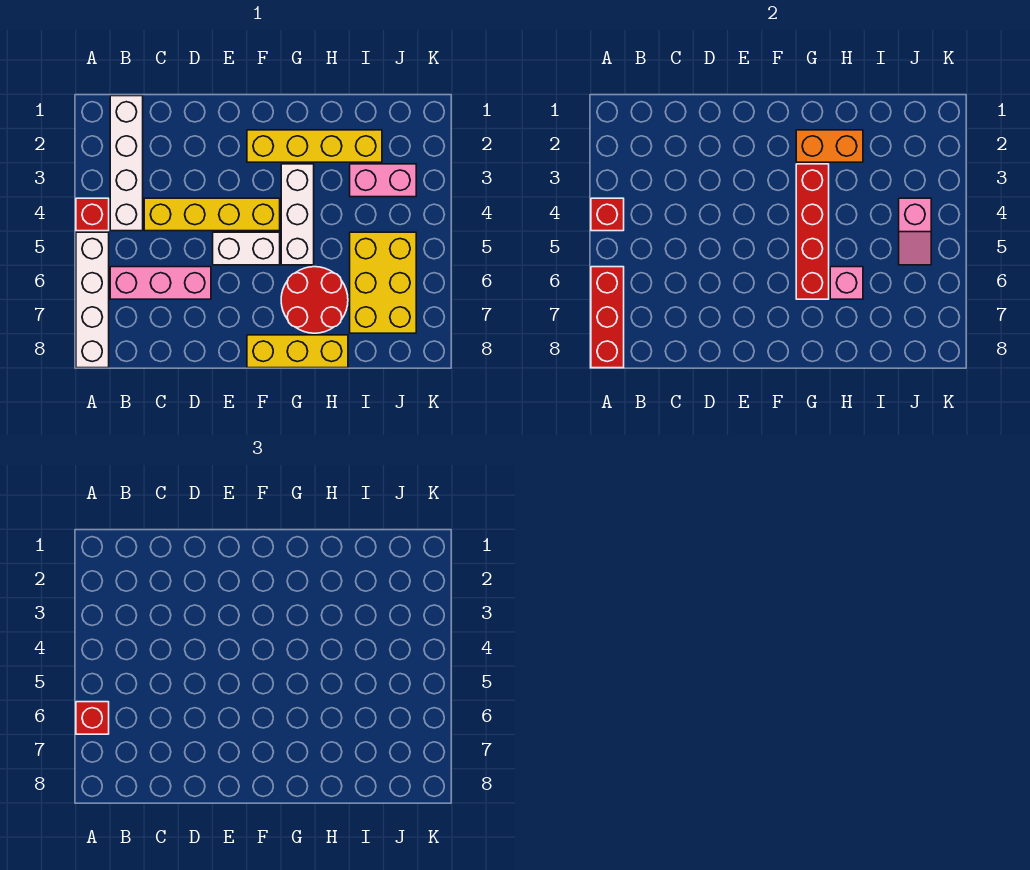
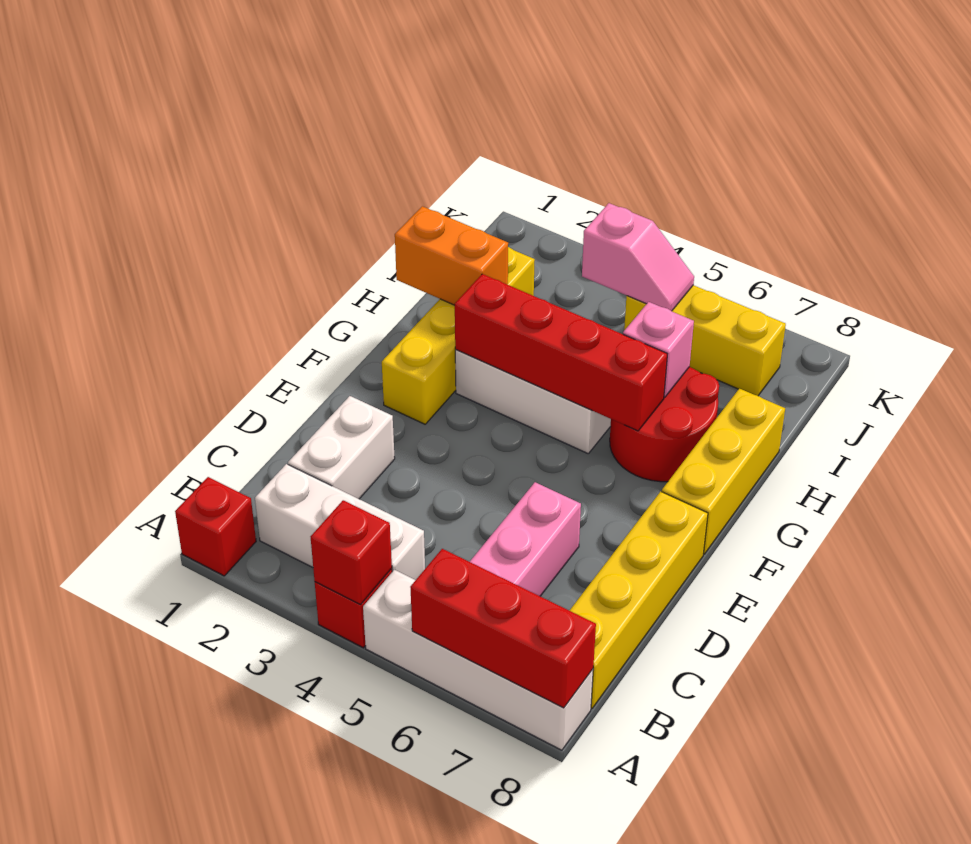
red brick A6 level 3 -> red brick A1 level 1
white brick B1:B4 level 1 -> white brick B2:B4 level 1
yellow brick C4:F4 level 1 -> yellow brick B8:E8 level 1
white brick E5:F5 level 1 -> white brick C2:D2 level 1
orange brick G2:H2 level 2 -> orange brick H1:H2 level 2
pink brick I3:J3 level 1 -> none
yellow brick I5:J7 level 1 -> yellow brick J5:J7 level 1

